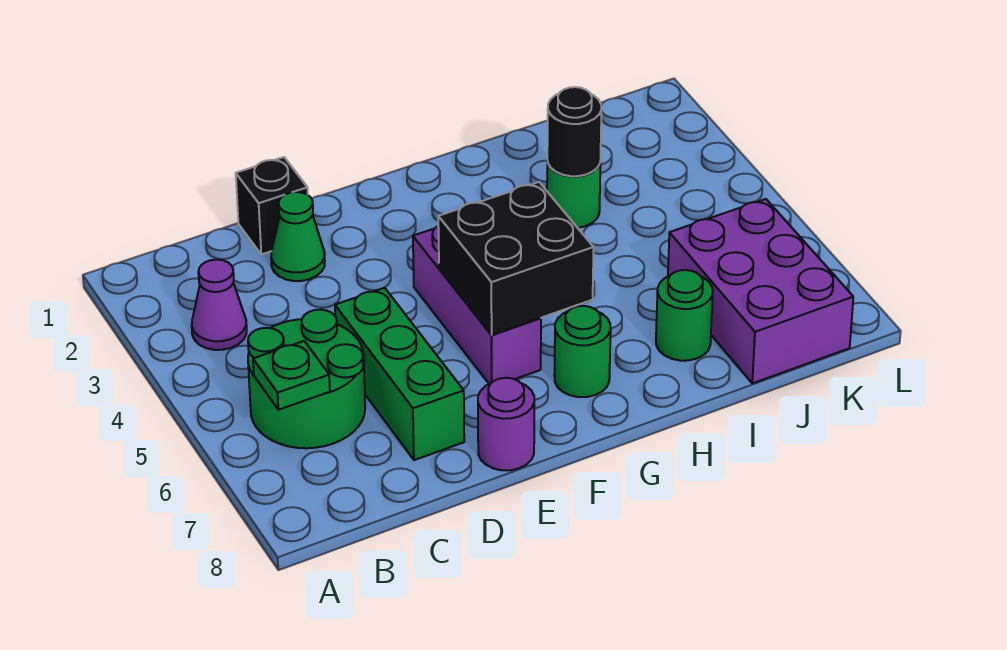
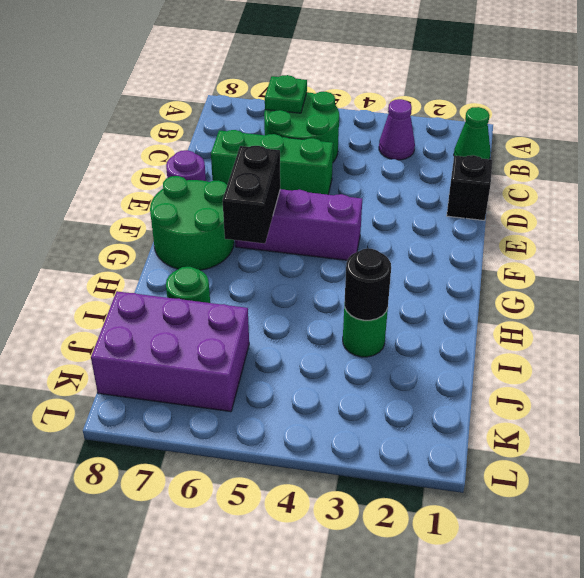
green cone D2 level 1 -> green cone B1 level 1
black brick F5:G6 level 2 -> black brick F6:G6 level 2
green round brick G7 level 1 -> green round brick F7:G8 level 1

